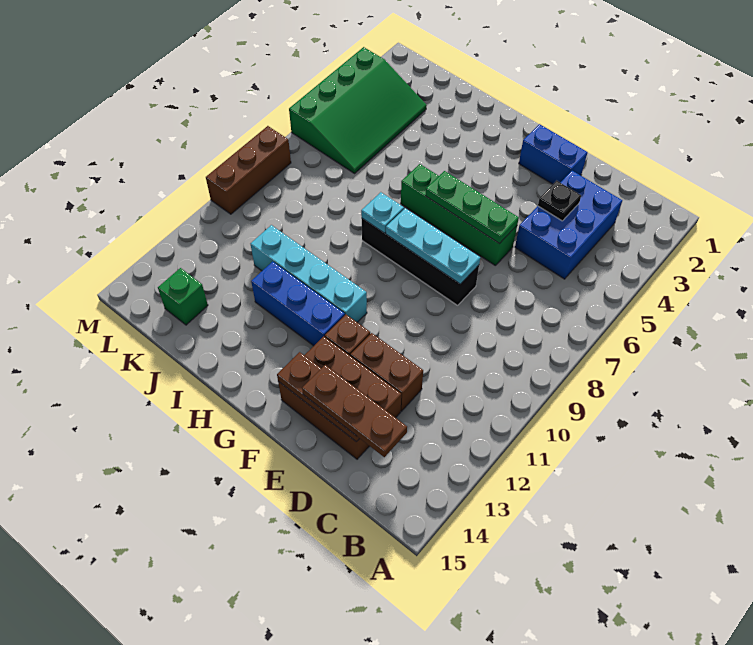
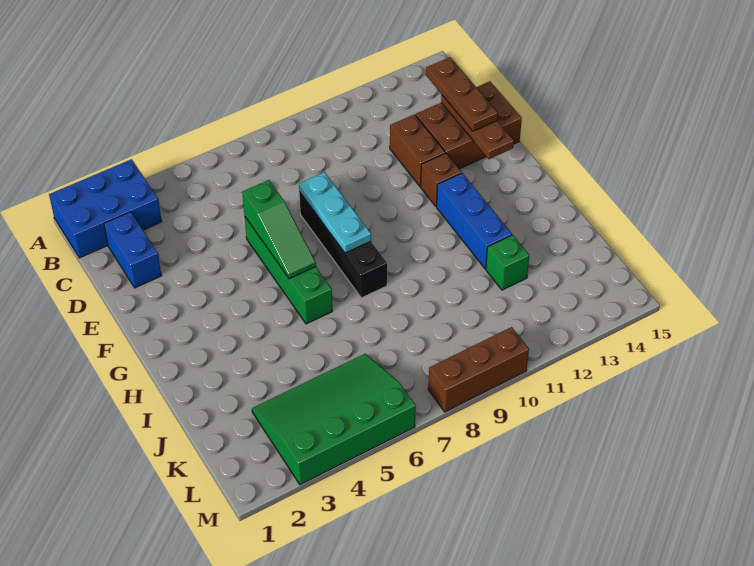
blue brick C3:D5 level 1 -> blue brick A1:B3 level 1
black plate D4 level 2 -> none
brown brick D13:F14 level 1 -> brown brick D13:E15 level 1
blue brick E2:F2 level 1 -> blue brick C2:D2 level 1
green plate E6:G6 level 2 -> green slope E6:G6 level 2 top E
cyan brick G11:J11 level 1 -> none
cyan plate H8 level 2 -> none
green brick K14 level 1 -> green brick J12 level 1

